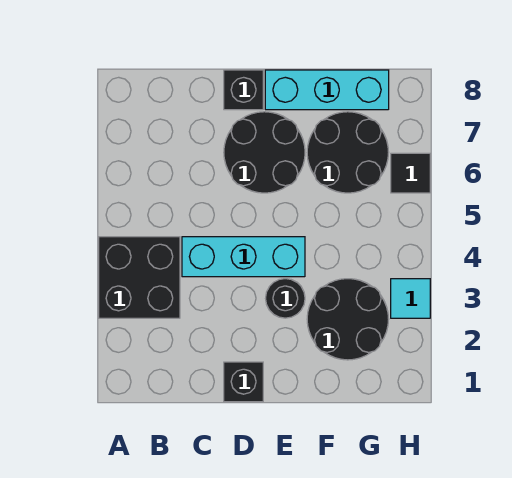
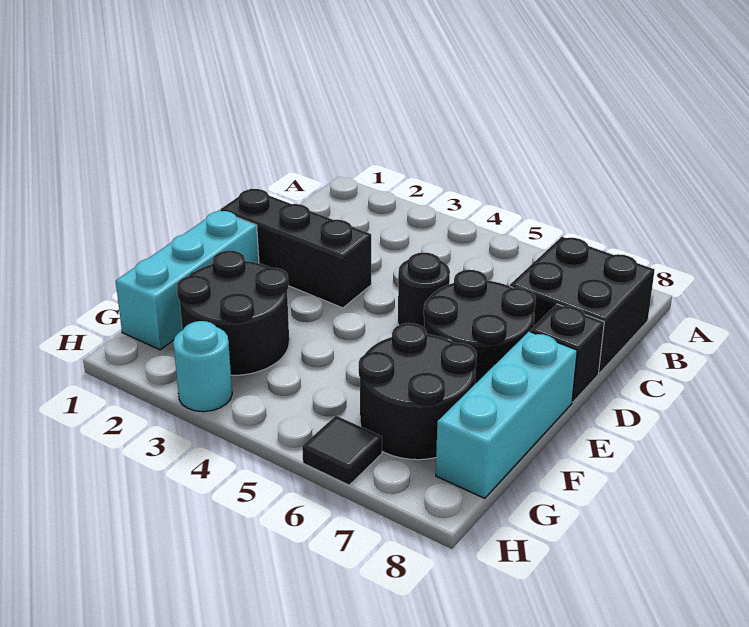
black brick A3:B4 level 1 -> black brick B7:C8 level 1
cyan brick C4:E4 level 1 -> cyan brick E1:G1 level 1
black brick D1 level 1 -> black brick D1:D3 level 1
black round brick E3 level 1 -> black round brick D5 level 1
cyan tile H3 level 1 -> cyan round brick H3 level 1

